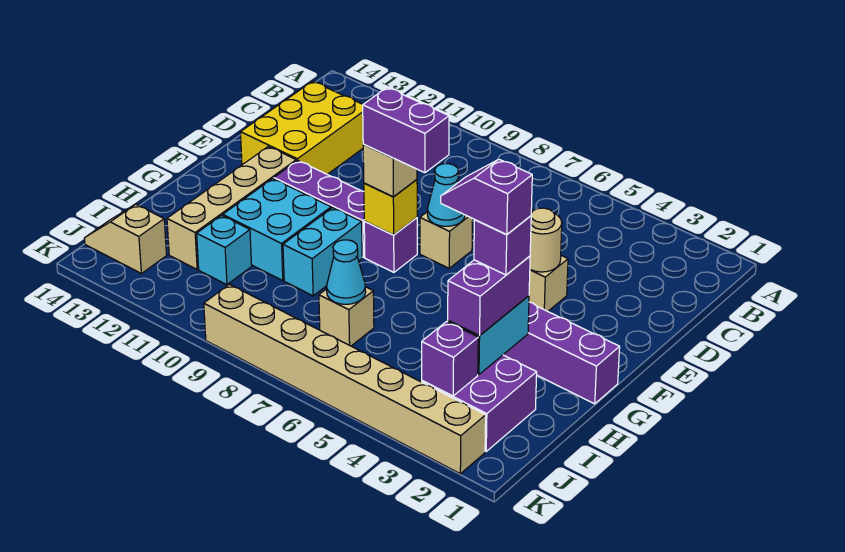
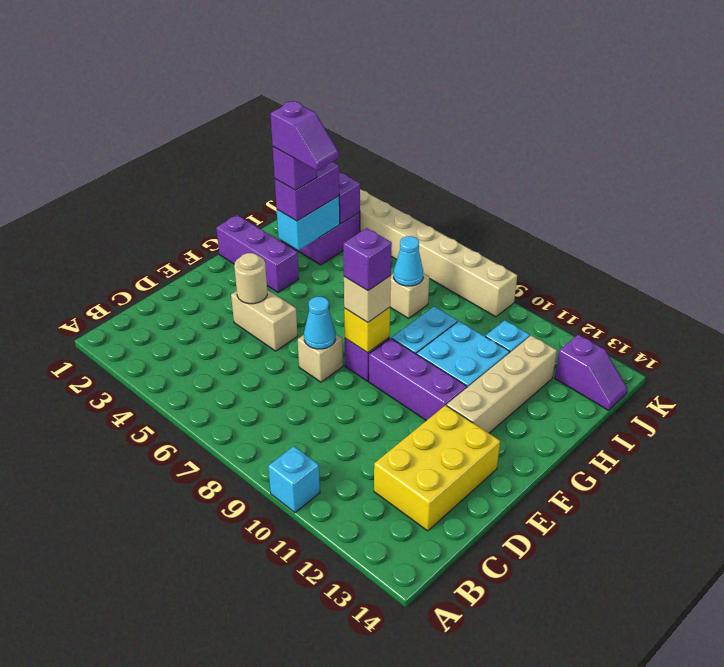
none -> cyan brick A10 level 1
purple brick F7:F8 level 4 -> purple brick F8 level 4
tan slope J13:J14 level 1 top 13 -> purple slope J13:J14 level 1 top 13

